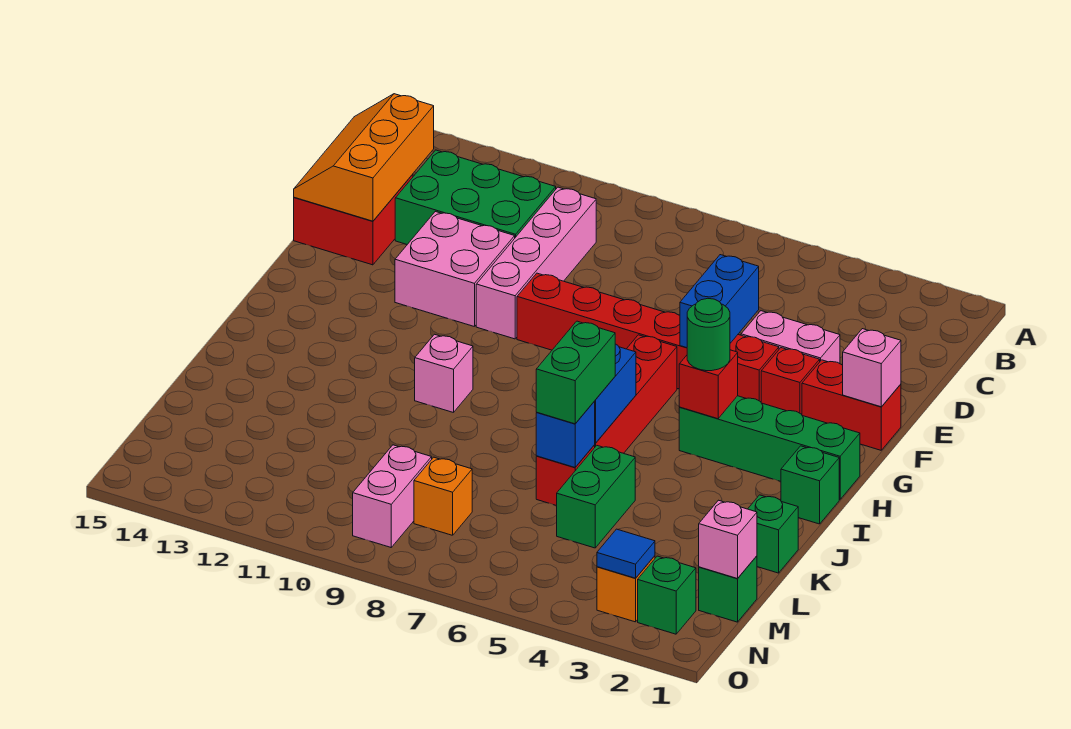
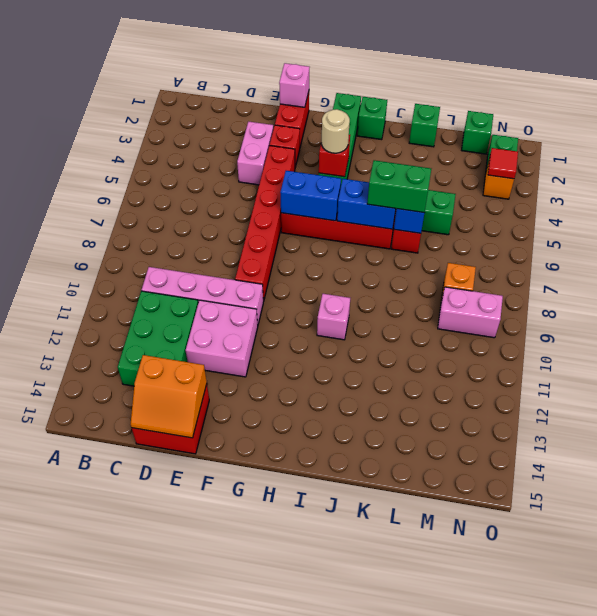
orange slope C14:E15 level 2 top 14 -> orange slope D14:E15 level 2 top 14
blue brick E5:F5 level 2 -> blue brick G6:H6 level 2
green round brick H4 level 3 -> tan round brick H4 level 3
pink brick M1 level 2 -> none
blue tile N3 level 2 -> red tile N3 level 2

